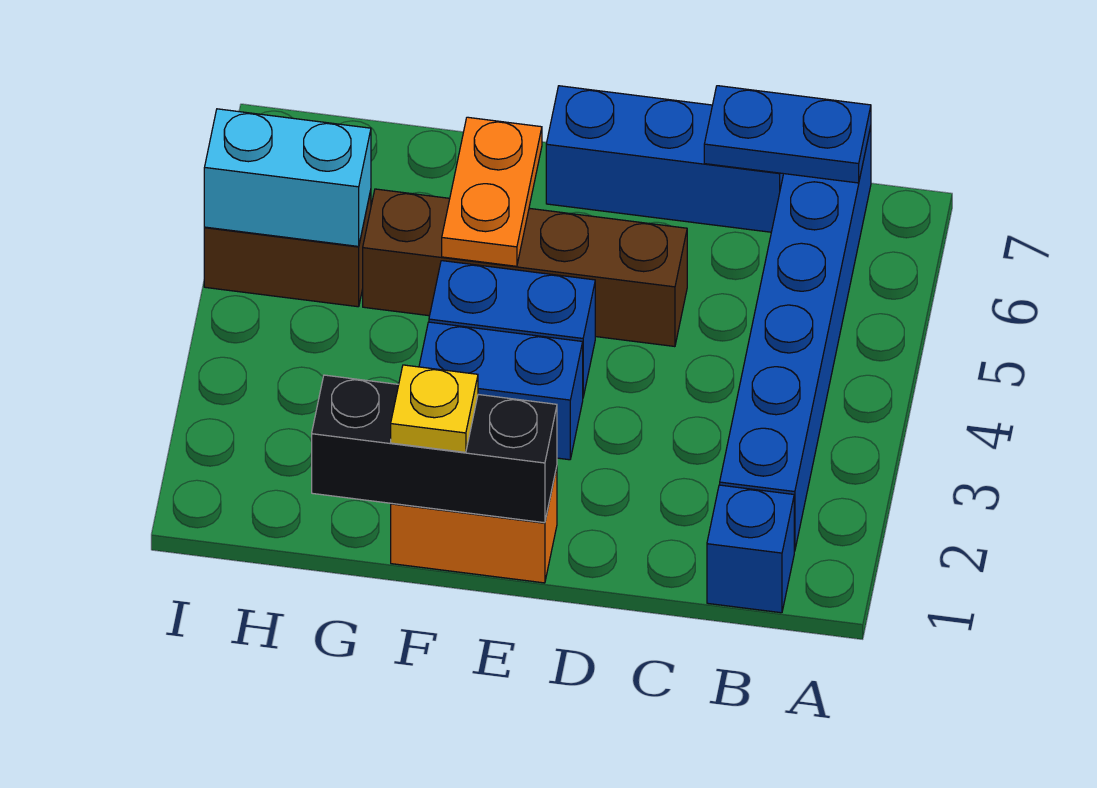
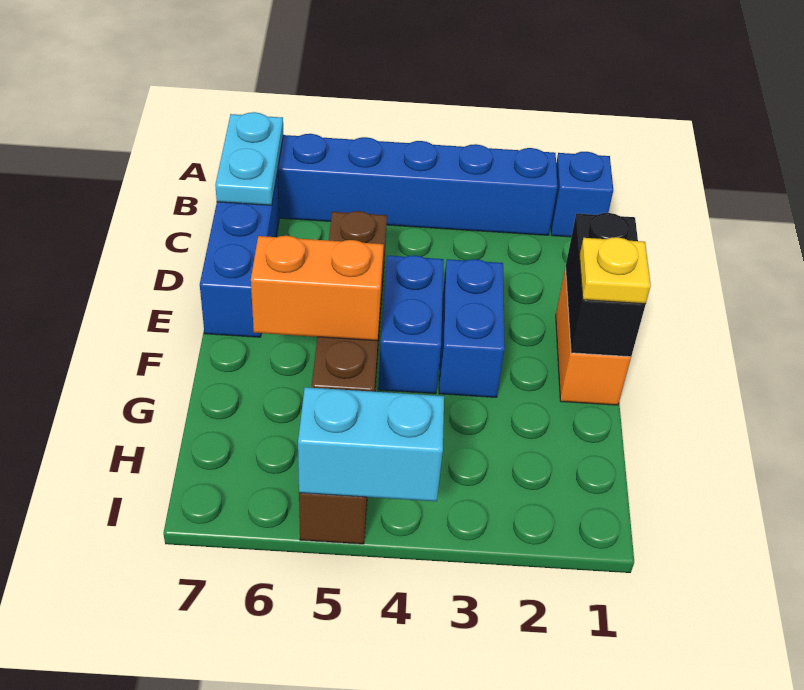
blue plate B7:C7 level 2 -> cyan plate B7:C7 level 2
black brick E1:G1 level 2 -> black brick E1:F1 level 2
orange plate F5:F6 level 2 -> orange brick F5:F6 level 2
cyan brick H5:I5 level 2 -> cyan brick I4:I5 level 2

